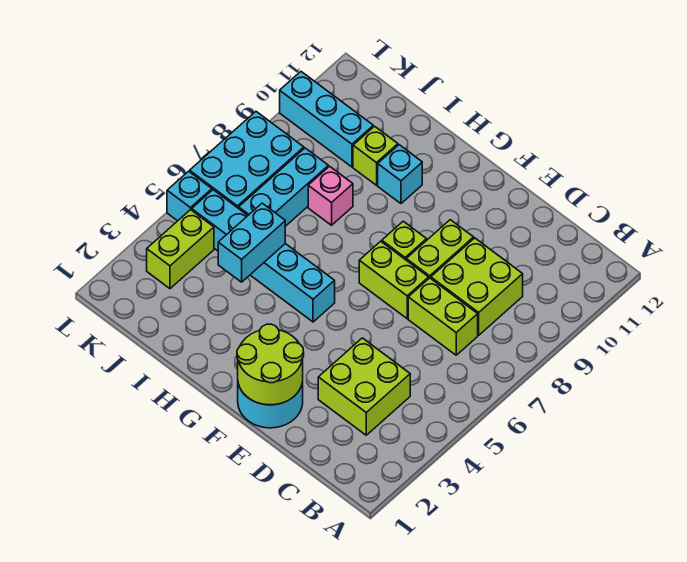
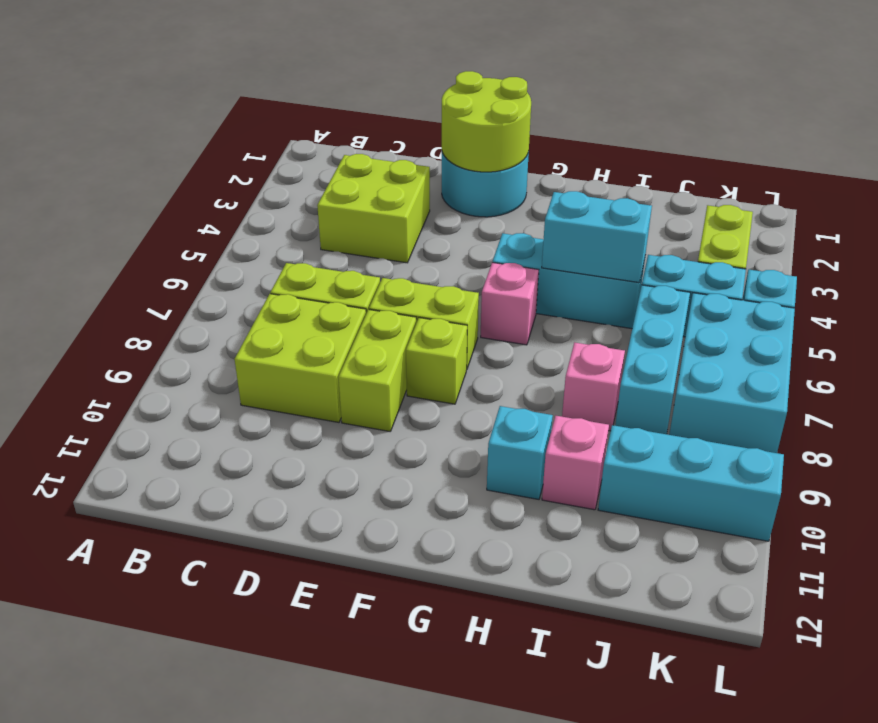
none -> pink brick G6 level 1
cyan brick I4:I5 level 2 -> cyan brick H5:I5 level 2
lime brick I10 level 1 -> pink brick I10 level 1

